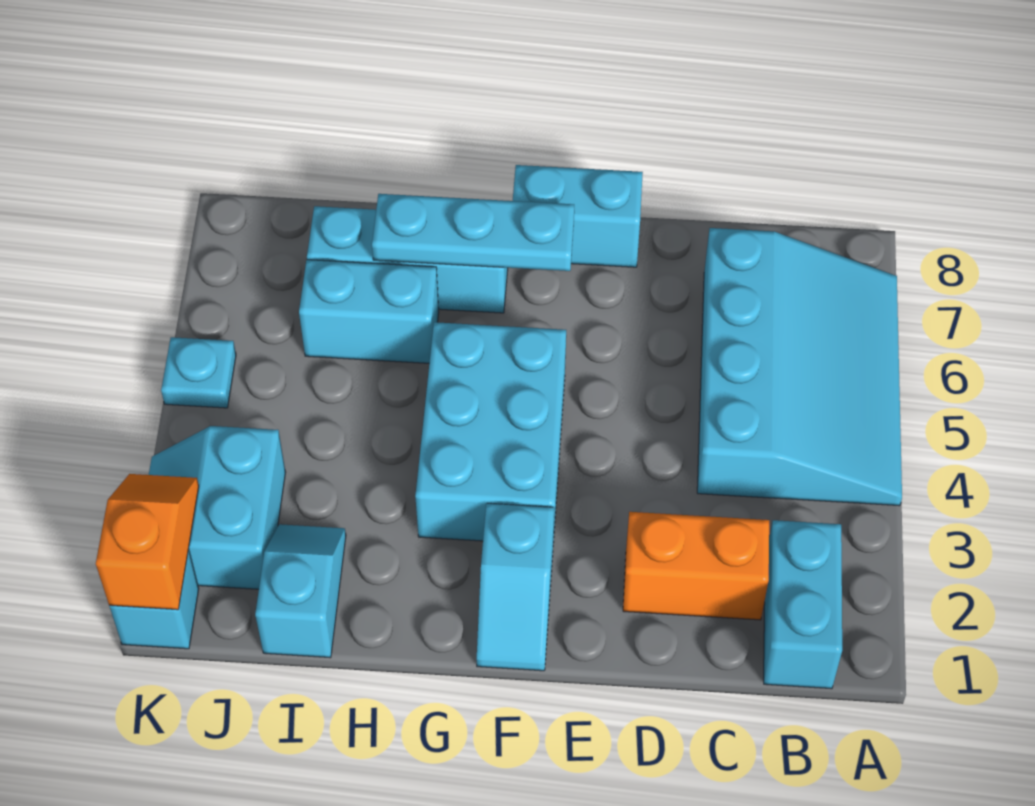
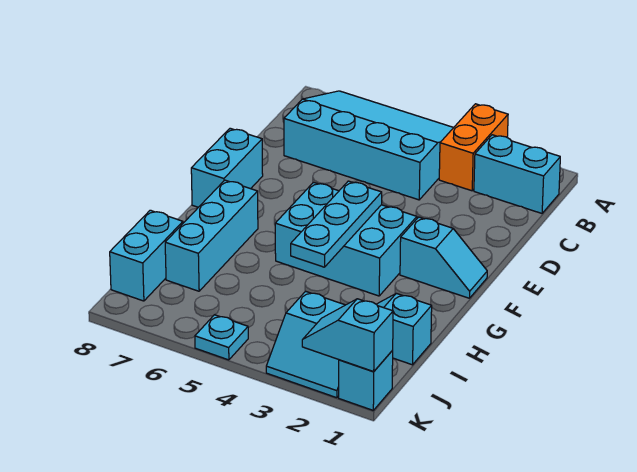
orange brick C2:D2 level 1 -> orange brick A3:B3 level 1
cyan plate F7:H7 level 2 -> cyan plate F4:H4 level 2
cyan brick H6:I6 level 1 -> cyan brick I8:J8 level 1
orange slope K1:K2 level 2 top 1 -> cyan slope K1:K2 level 2 top 1

